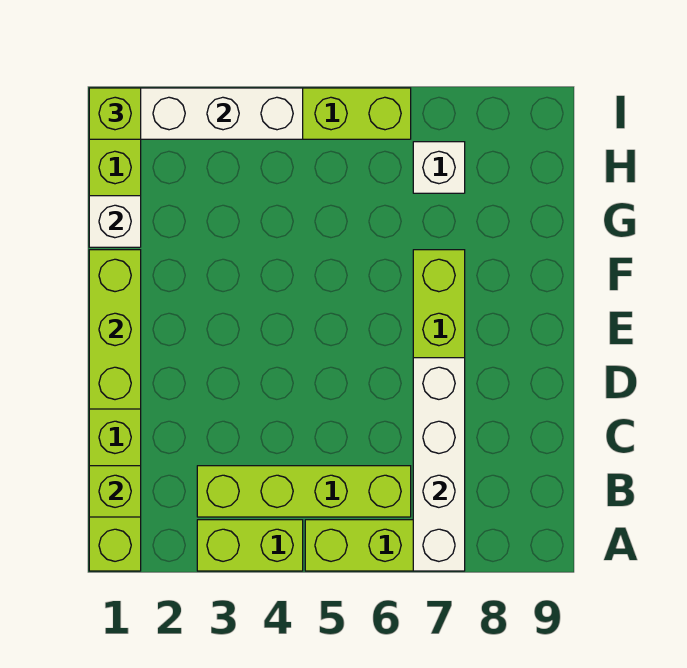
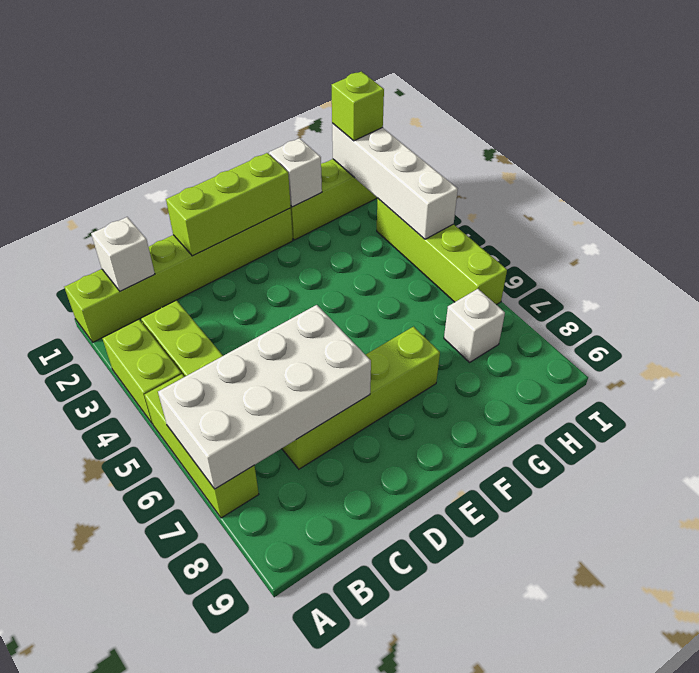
white brick A7:D7 level 2 -> white brick A6:D7 level 2
lime brick B1 level 2 -> white brick B1 level 2

